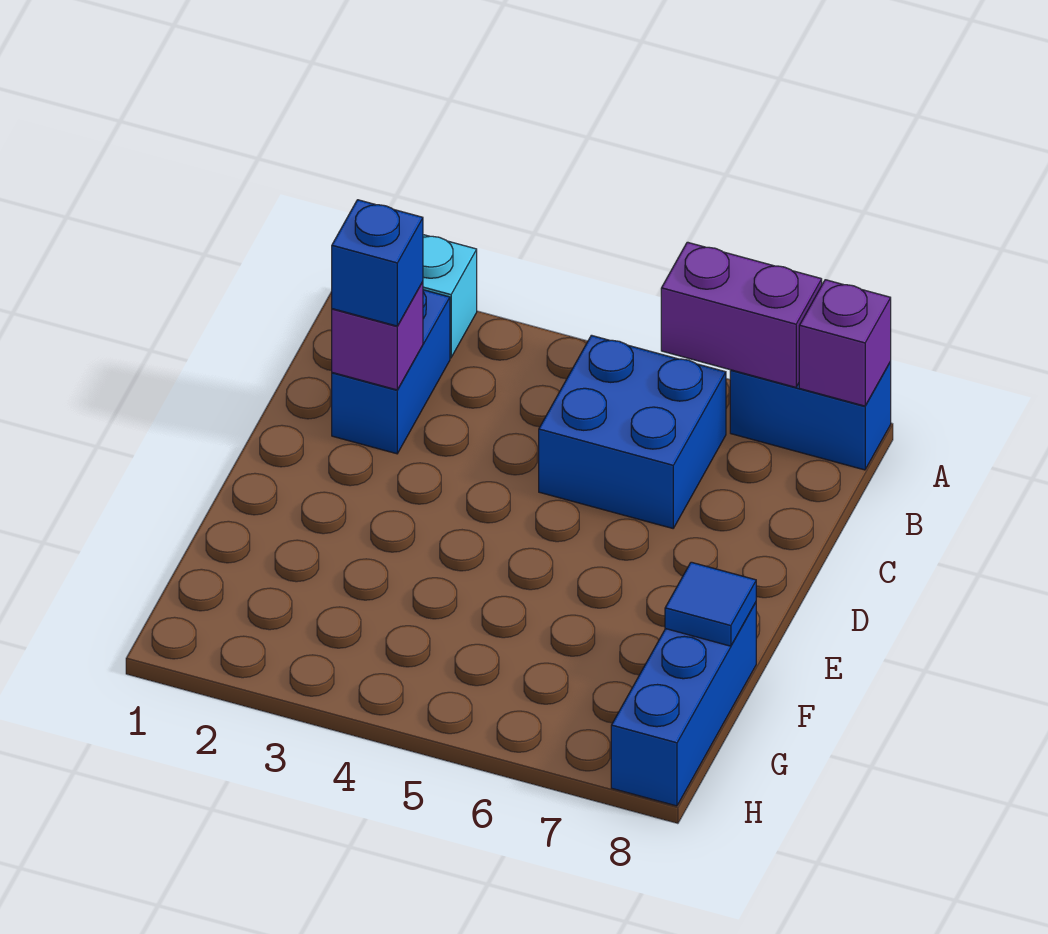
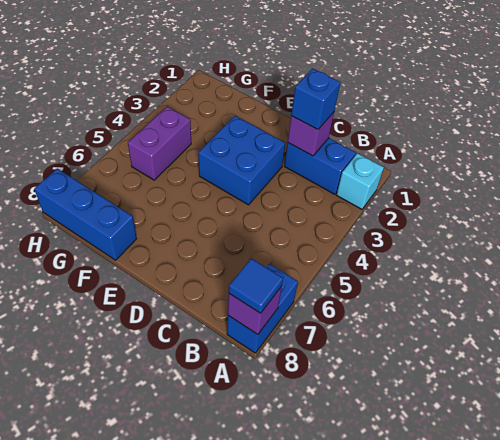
purple brick A6:A7 level 2 -> purple brick G4:G5 level 1
blue brick B5:C6 level 1 -> blue brick D3:E4 level 1
blue tile F8 level 2 -> blue tile A8 level 3

